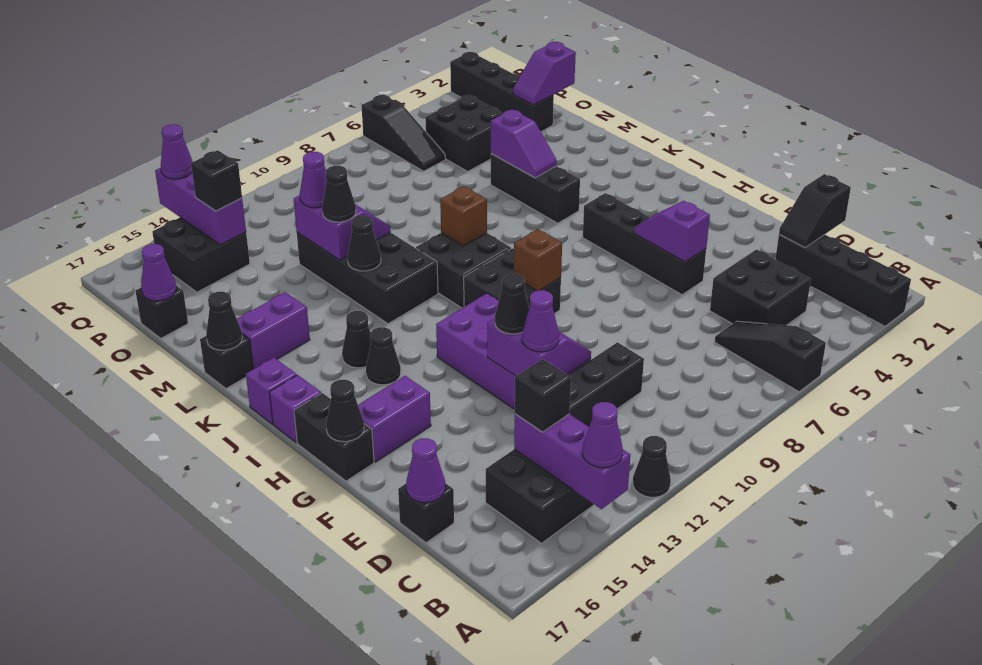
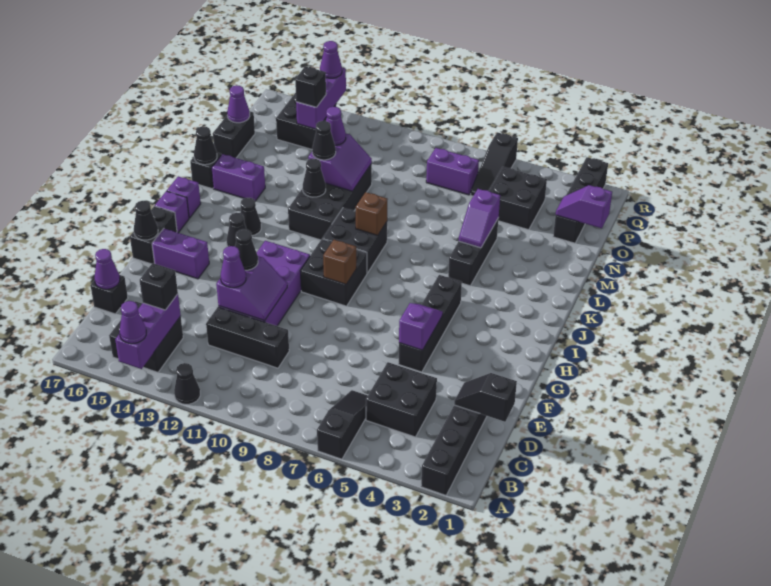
black brick O17 level 1 -> black brick N17:O17 level 1
none -> purple brick P7:P8 level 1

